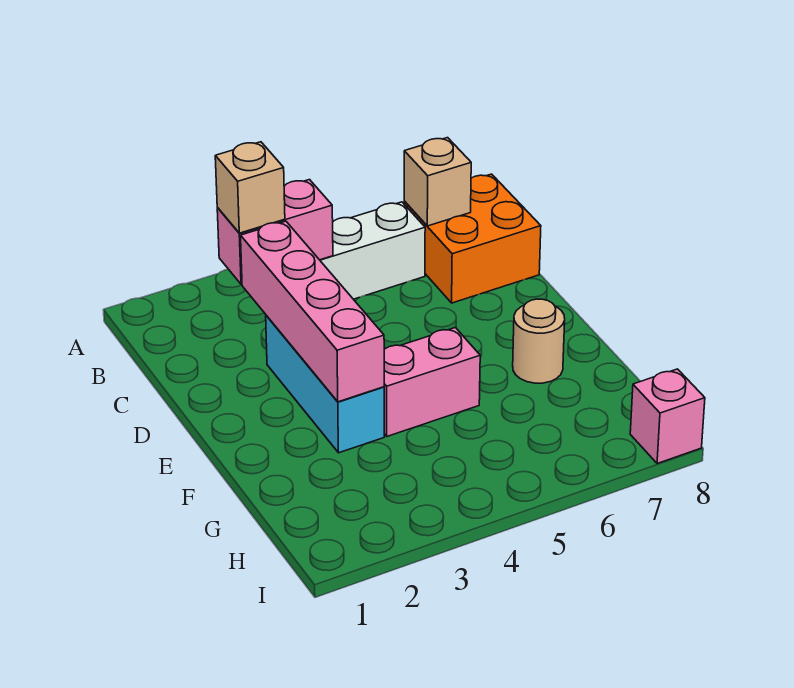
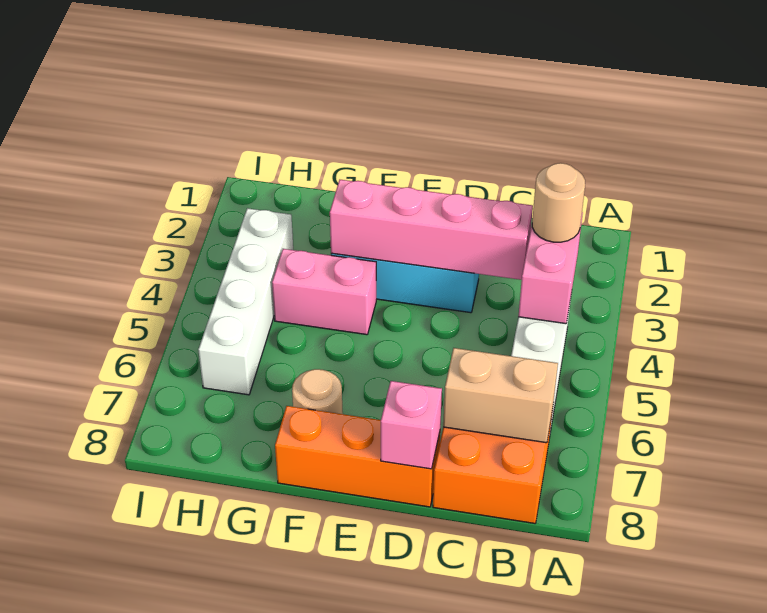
tan brick B3 level 3 -> tan round brick B3 level 3
tan brick B7 level 2 -> tan brick B7:C7 level 2
none -> orange brick D8:F8 level 1
pink brick F4:F5 level 1 -> pink brick F4:G4 level 1
none -> white brick H3:H6 level 1
pink brick I8 level 1 -> pink brick D8 level 2

